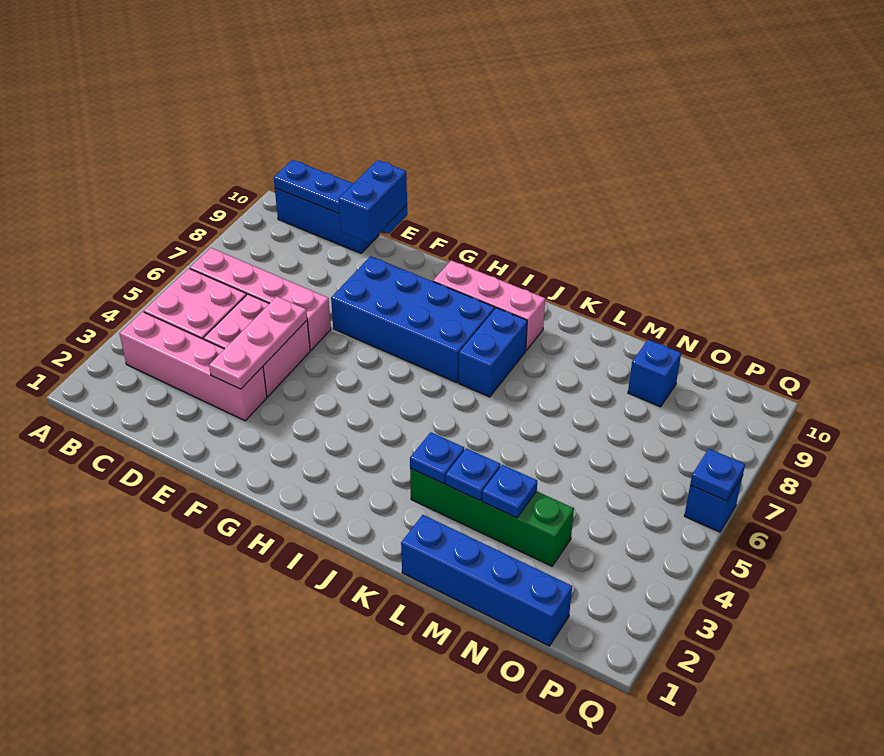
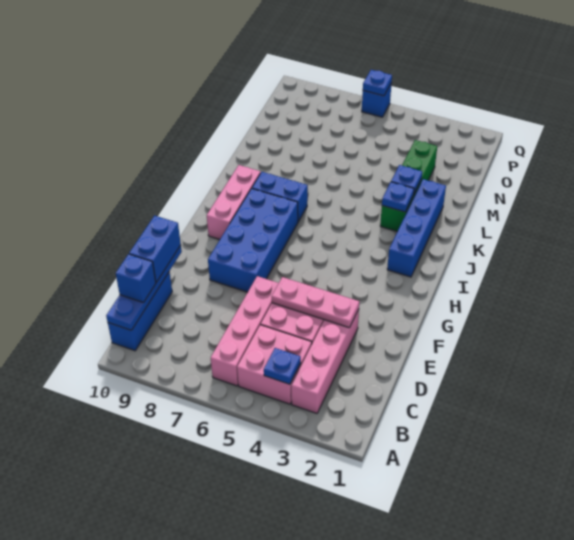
blue brick E9:E10 level 3 -> blue brick D10:E10 level 3
blue brick L1:O1 level 1 -> blue brick I2:L2 level 1
blue plate M3 level 2 -> blue plate B4 level 2
blue brick N9 level 1 -> blue brick C10 level 3

